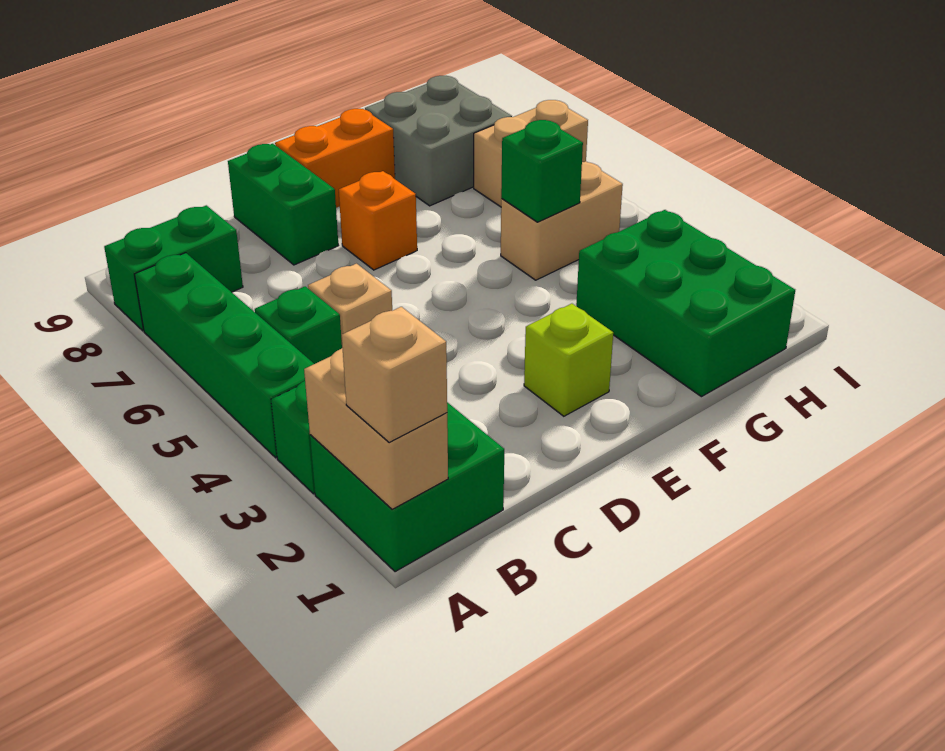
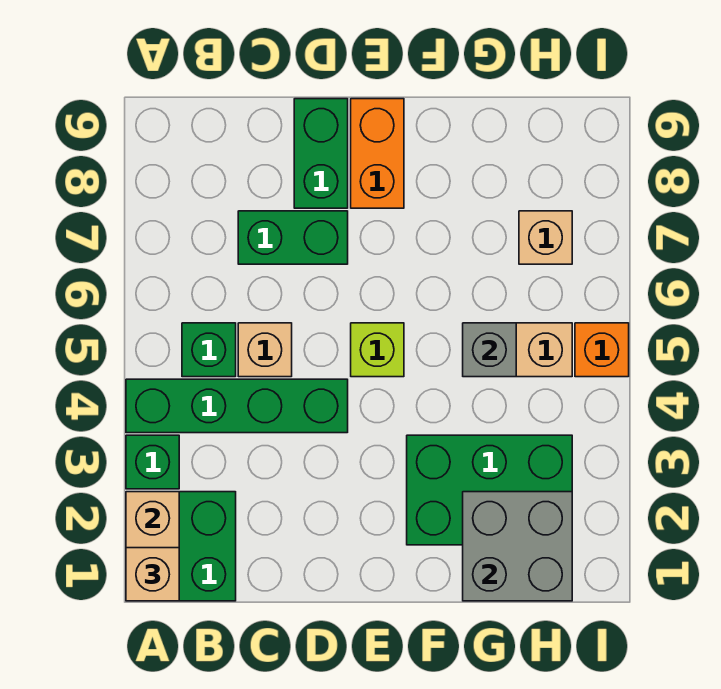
green brick A4:A7 level 1 -> green brick A4:D4 level 1
green brick A8:B8 level 1 -> green brick C7:D7 level 1
lime brick E2 level 1 -> lime brick E5 level 1
orange brick E7 level 1 -> orange brick I5 level 1
orange brick E9:F9 level 1 -> orange brick E8:E9 level 1
green brick G1:H3 level 1 -> green brick F2:H3 level 1
green brick G5 level 2 -> grey brick G5 level 2
grey brick G8:H9 level 1 -> grey brick G1:H2 level 2
tan brick H7:I7 level 1 -> tan brick H7 level 1

